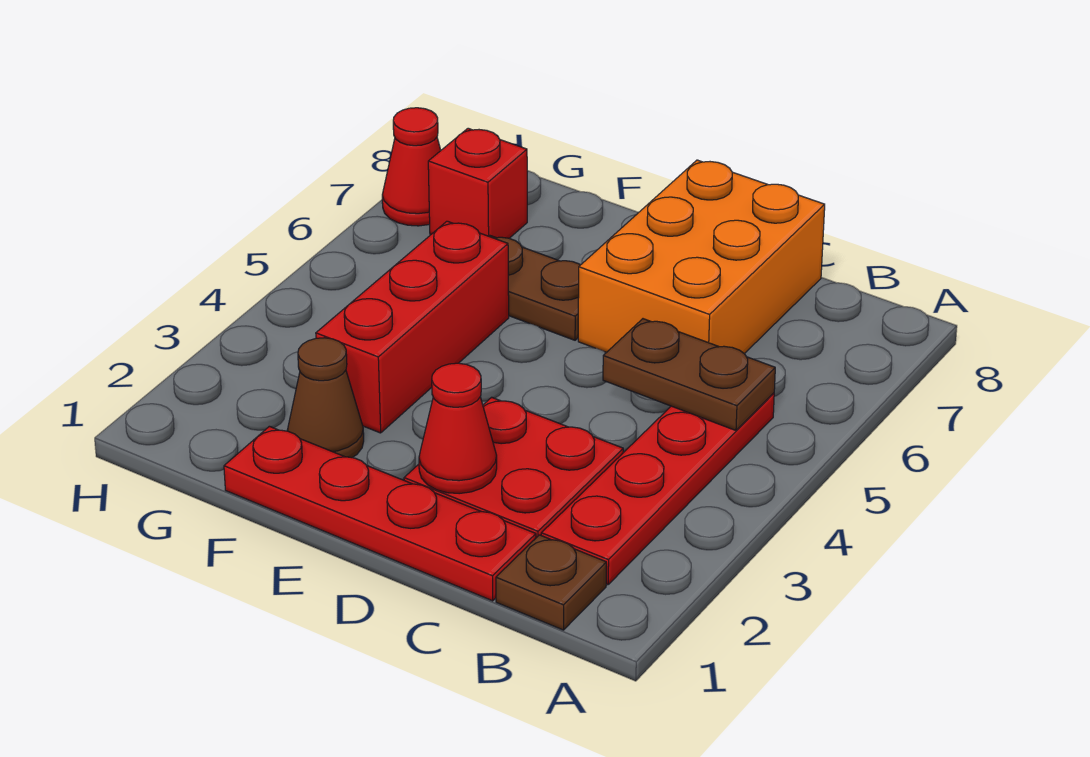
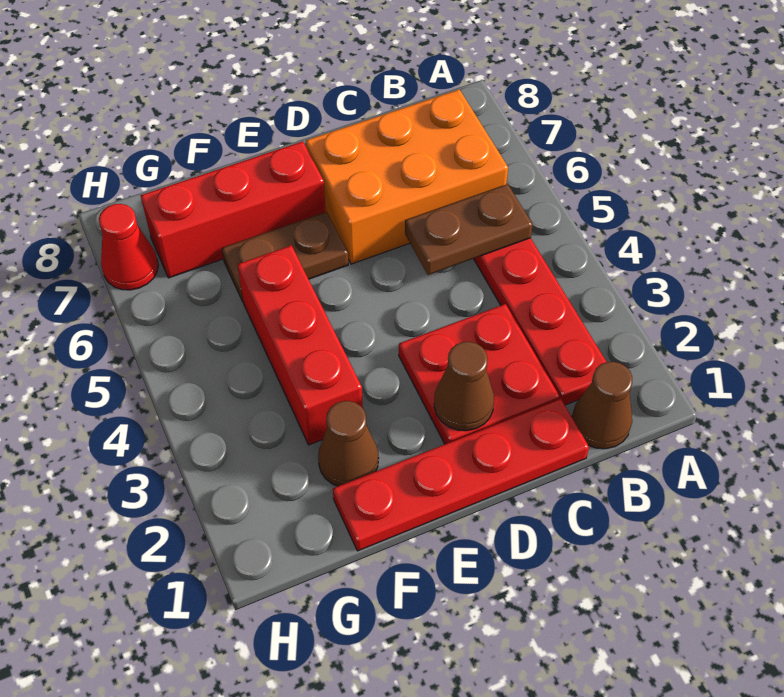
brown plate B1 level 1 -> brown cone B1 level 1
orange brick C6:D8 level 1 -> orange brick B6:D7 level 1
red cone D2 level 2 -> brown cone D2 level 2
red brick G7 level 1 -> red brick E7:G7 level 1

